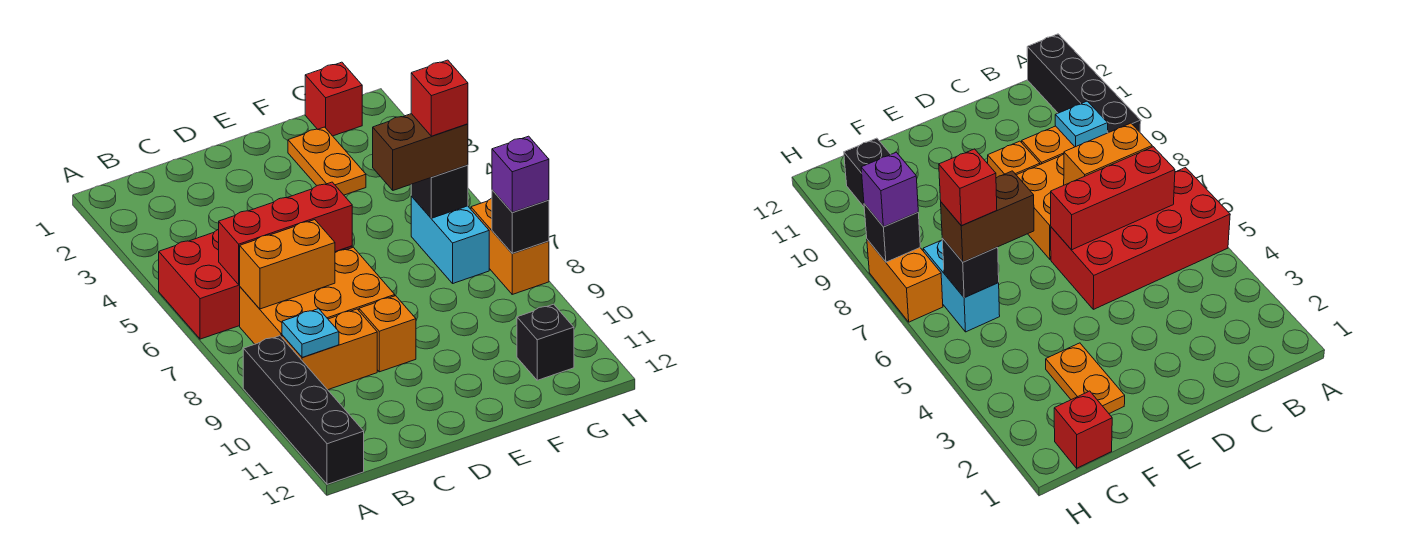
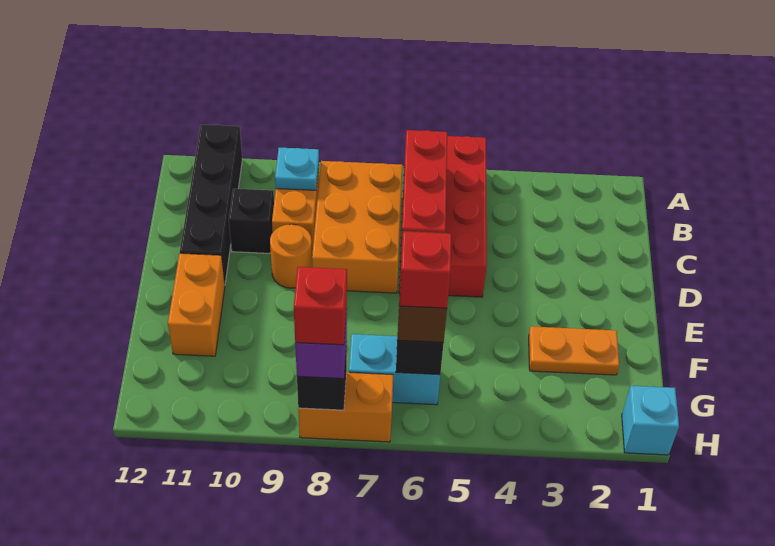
black brick A9:A12 level 1 -> black brick A11:D11 level 1
orange brick B7:C7 level 2 -> orange brick E11:F11 level 1
orange brick D9 level 1 -> orange round brick D9 level 1
red brick G1 level 1 -> red brick H8 level 4
black brick G11 level 1 -> black brick C10 level 1
none -> cyan brick H1 level 1

